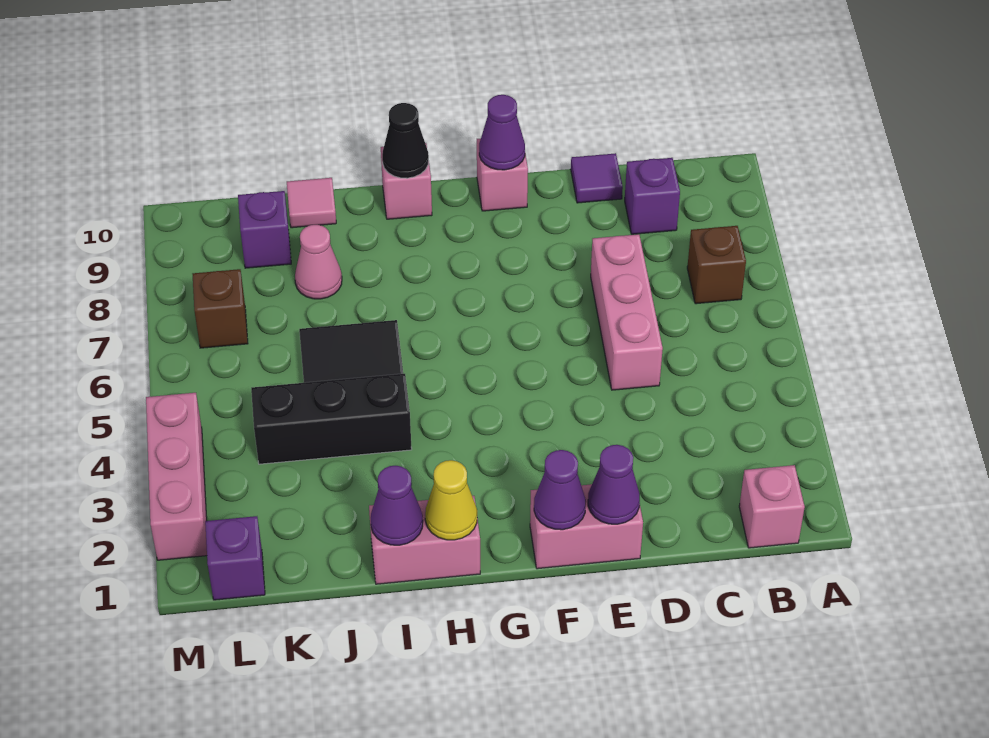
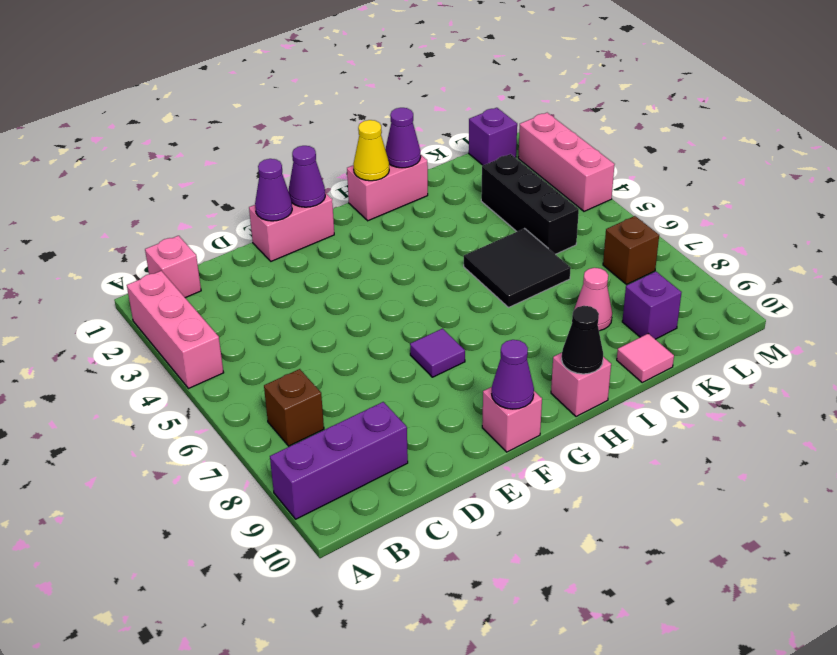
purple brick C9 level 1 -> purple brick A9:C9 level 1
pink brick D5:D7 level 1 -> pink brick A2:A4 level 1
purple tile D10 level 1 -> purple tile F7 level 1
black brick I4:K4 level 1 -> black brick K3:K5 level 1

